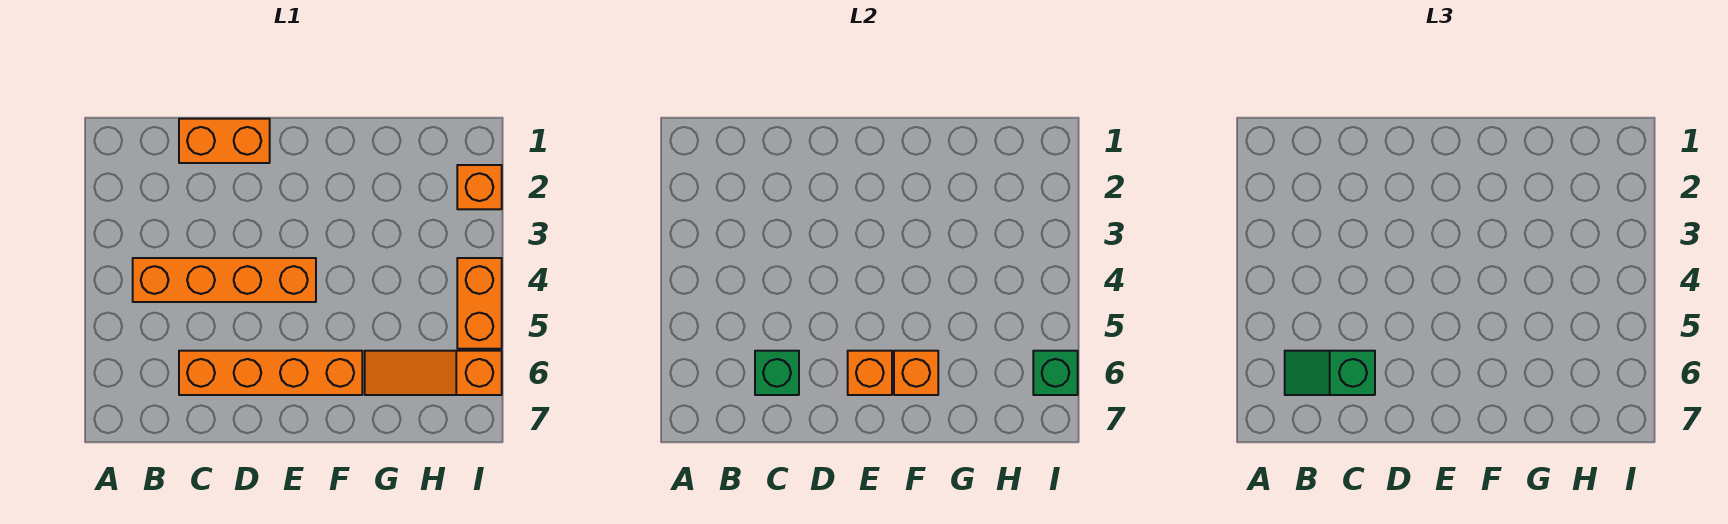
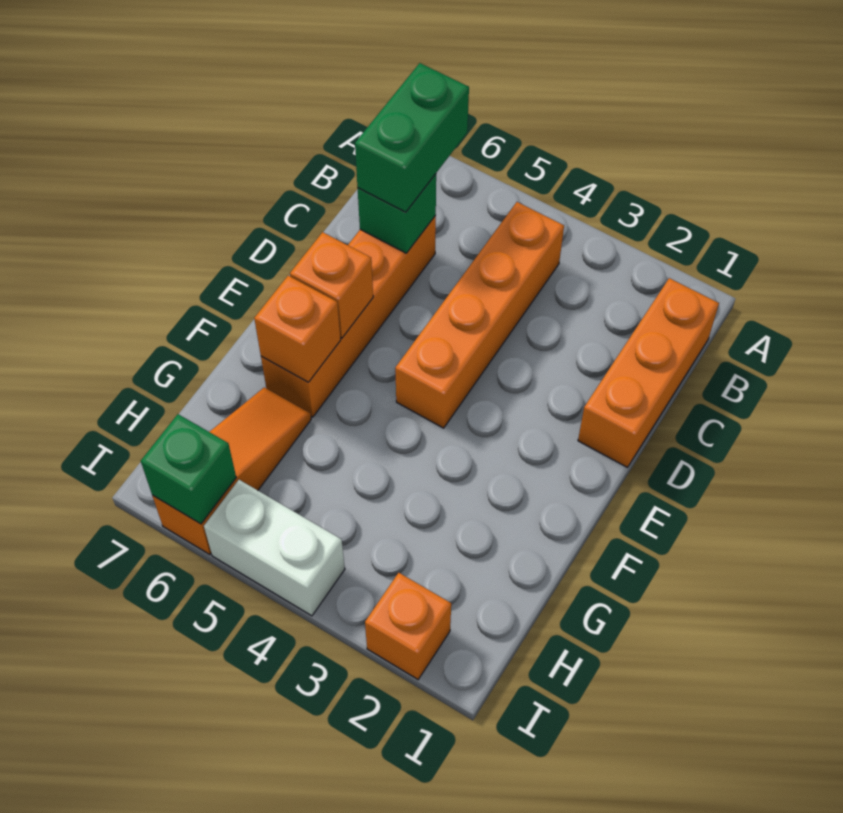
green slope B6:C6 level 3 top C -> green brick B6:C6 level 3
orange brick C1:D1 level 1 -> orange brick B1:D1 level 1
orange brick I4:I5 level 1 -> white brick I4:I5 level 1

